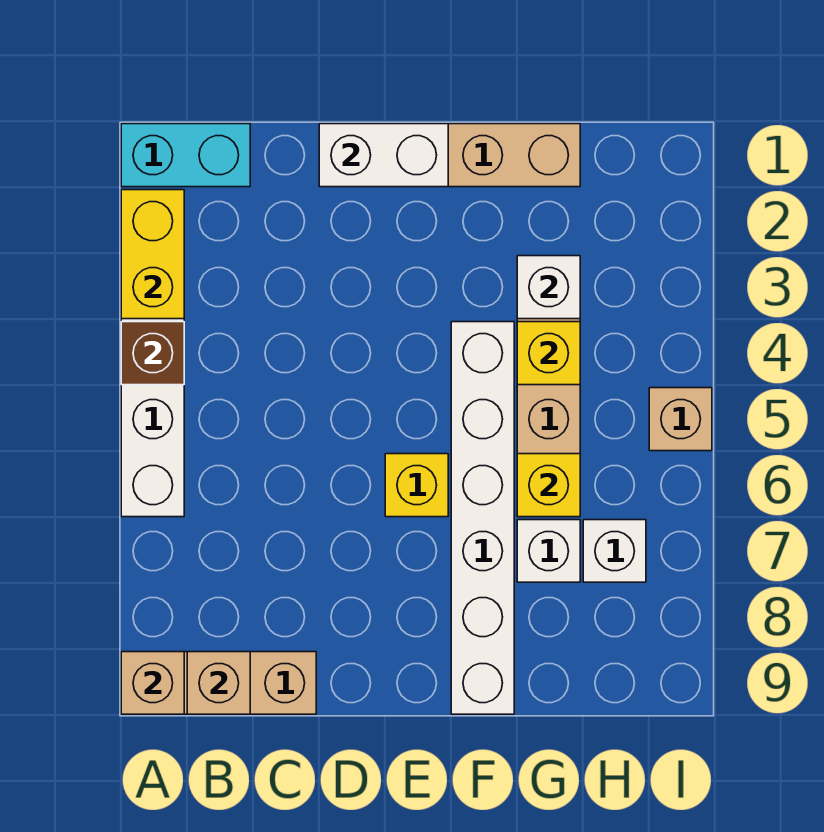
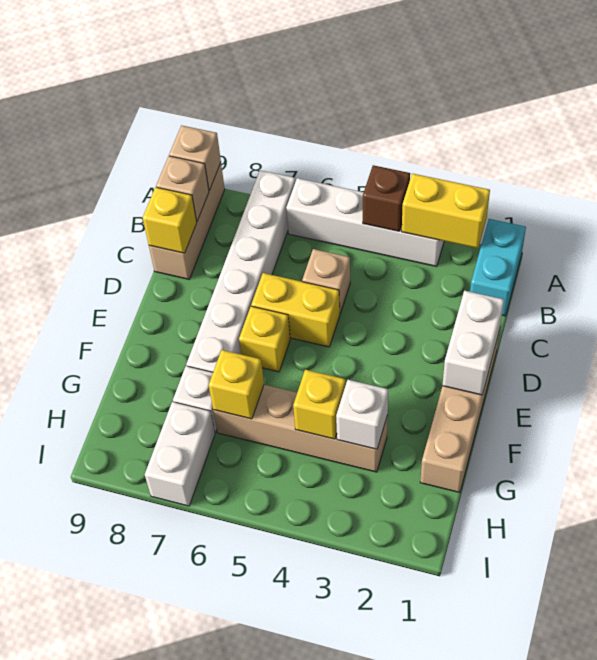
none -> yellow brick C9 level 2
none -> yellow brick D5:D6 level 1
white brick F4:F9 level 1 -> white brick A7:F7 level 1
white brick H7 level 1 -> white brick H7:I7 level 1
tan brick I5 level 1 -> tan brick C5 level 1

